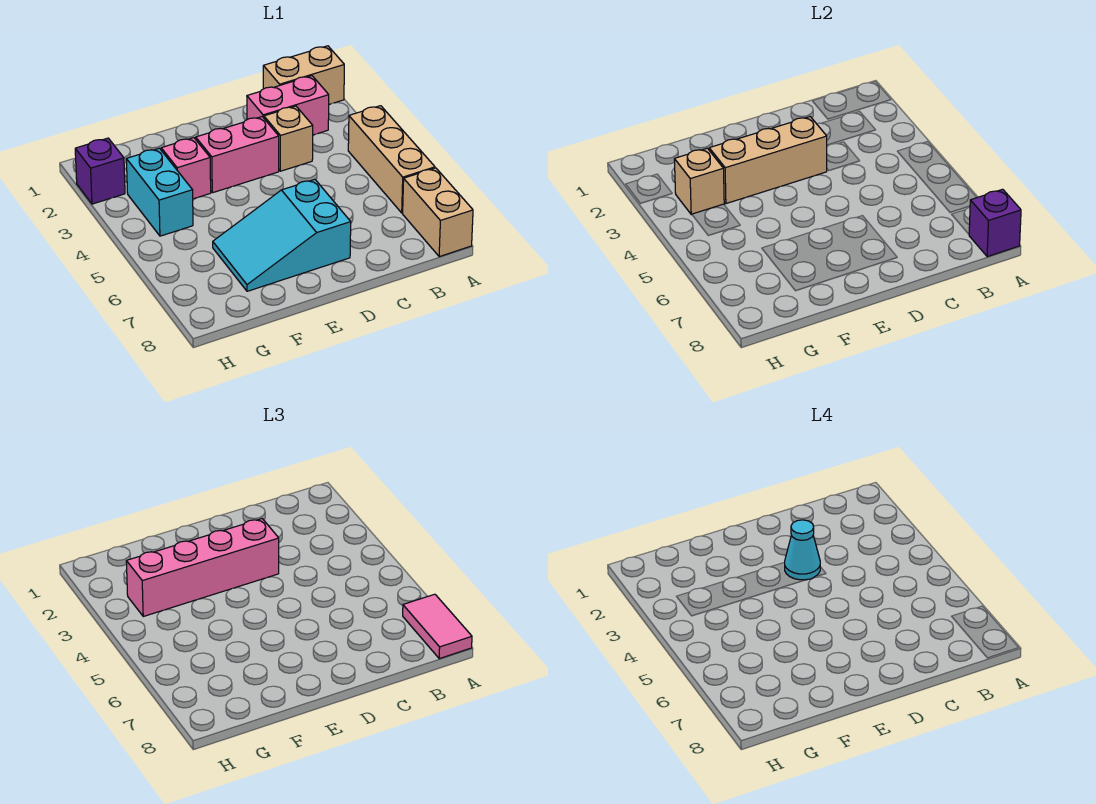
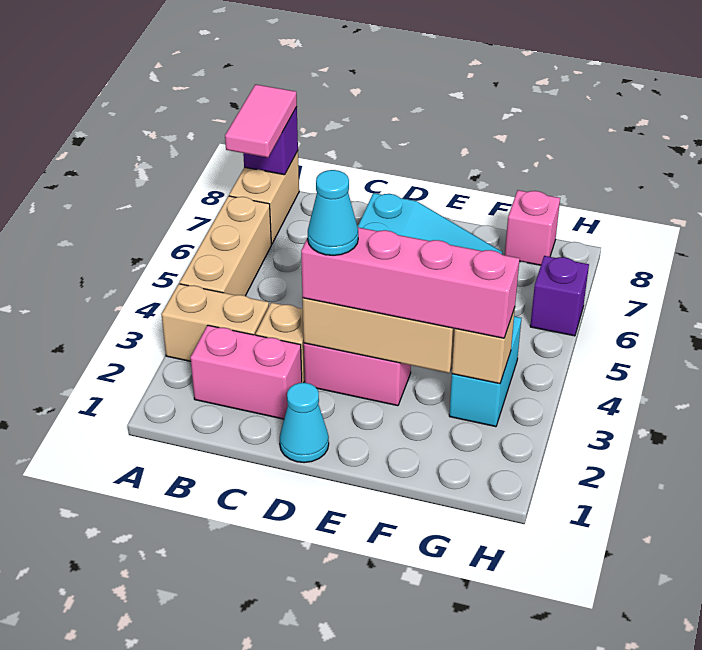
tan brick A1:B1 level 1 -> tan brick A3:B3 level 1
none -> cyan cone D1 level 1
pink brick F3 level 1 -> pink brick G8 level 1
purple brick H2 level 1 -> purple brick H6 level 1

